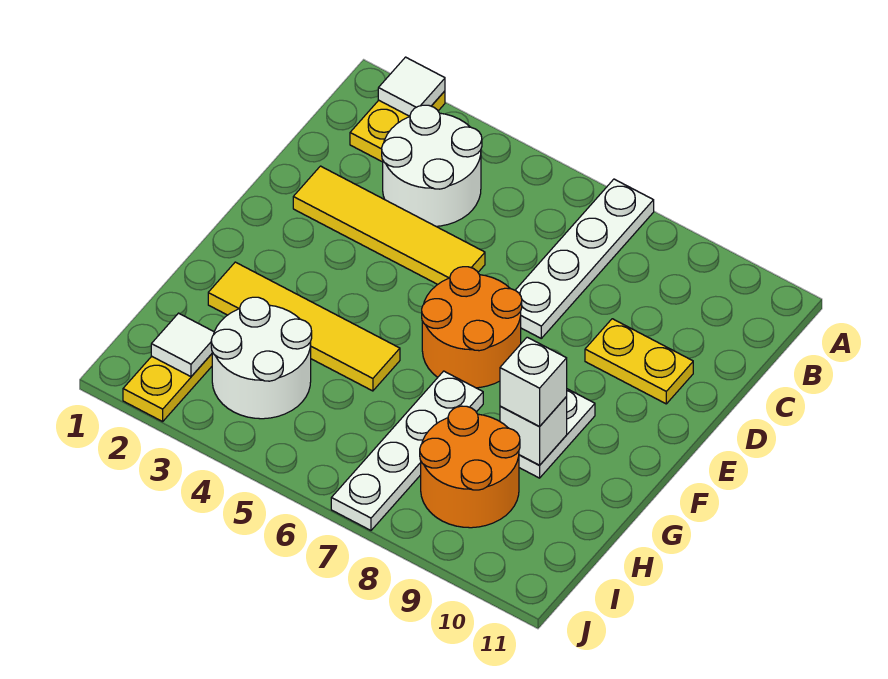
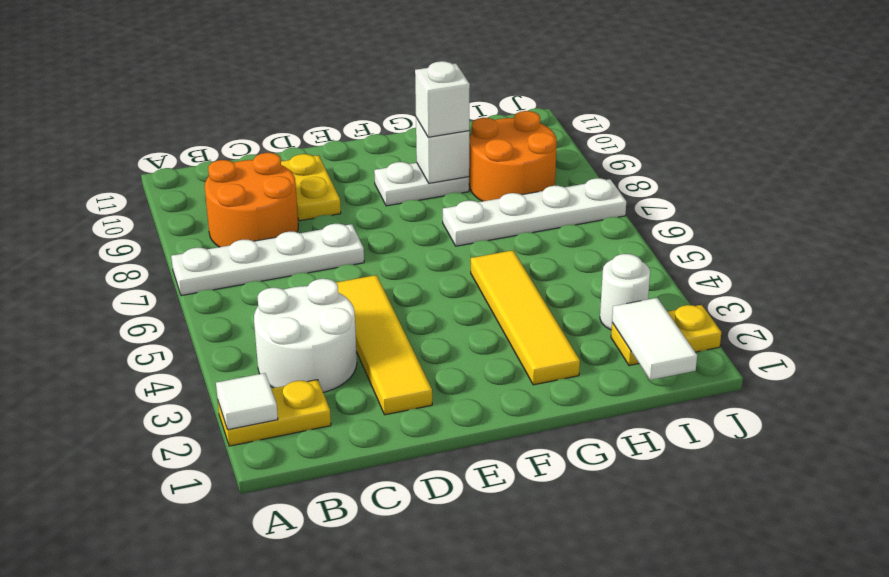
orange round brick E6:F7 level 1 -> orange round brick B8:C9 level 1
white round brick H3:I4 level 1 -> white round brick I3 level 1
white tile I2 level 2 -> white tile I1:I2 level 2

